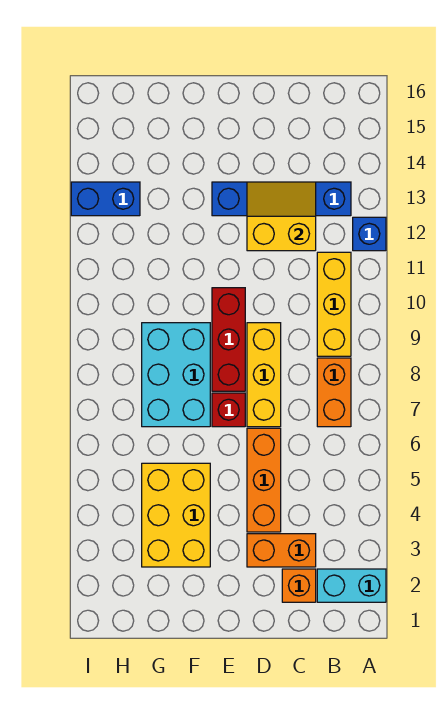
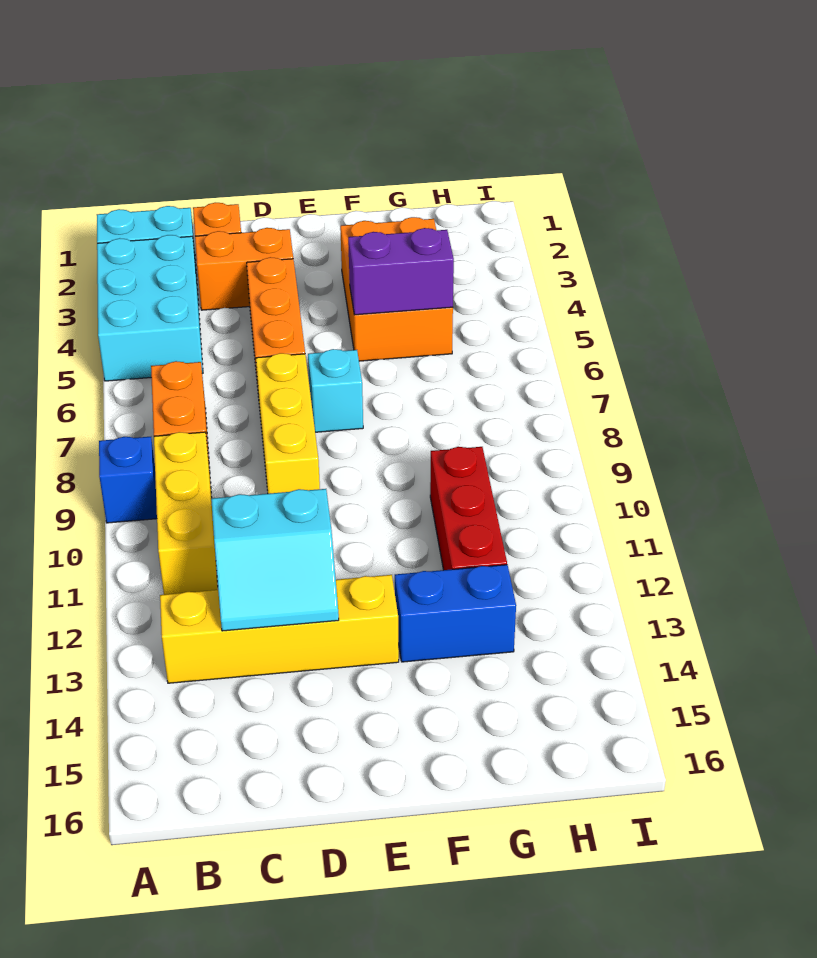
blue brick A12 level 1 -> blue brick A9 level 1
blue brick B13:E13 level 1 -> yellow brick B13:E13 level 1
yellow slope C12:D13 level 2 top 12 -> cyan slope C12:D13 level 2 top 12
red brick E7 level 1 -> cyan brick E7 level 1
red brick E8:E10 level 1 -> red brick G10:G12 level 1
yellow brick F3:G5 level 1 -> orange brick F3:G5 level 1
none -> purple brick F5:G5 level 2
cyan brick F7:G9 level 1 -> cyan brick A3:B5 level 1
blue brick H13:I13 level 1 -> blue brick F13:G13 level 1

